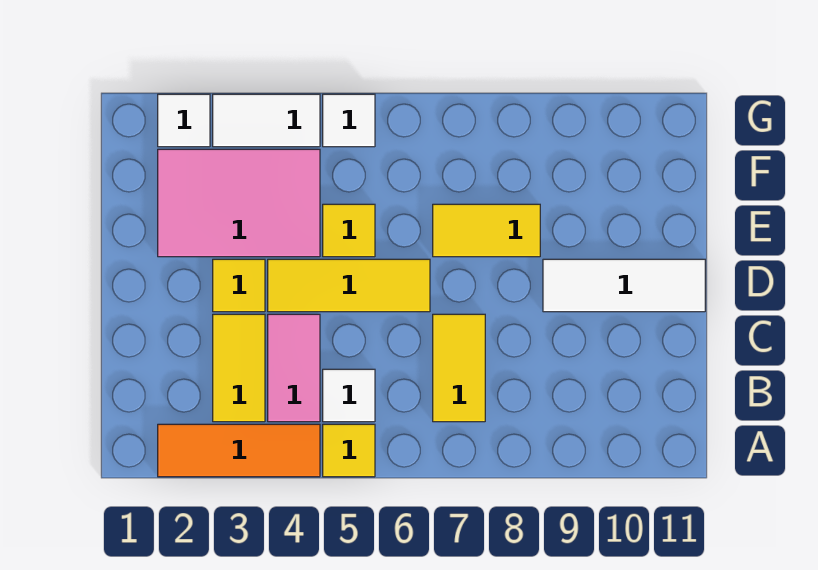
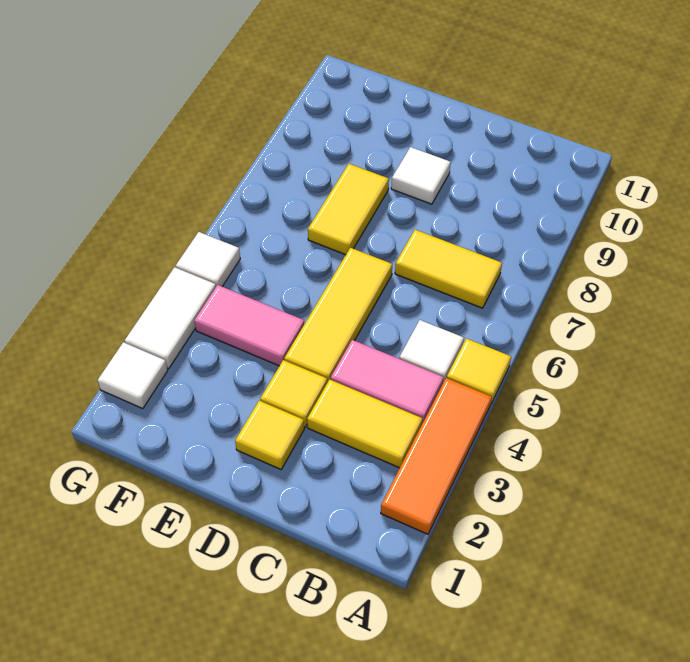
white tile D9:D11 level 1 -> white tile D9 level 1
pink tile E2:F4 level 1 -> pink tile E4:F4 level 1
yellow tile E5 level 1 -> yellow tile D2 level 1

